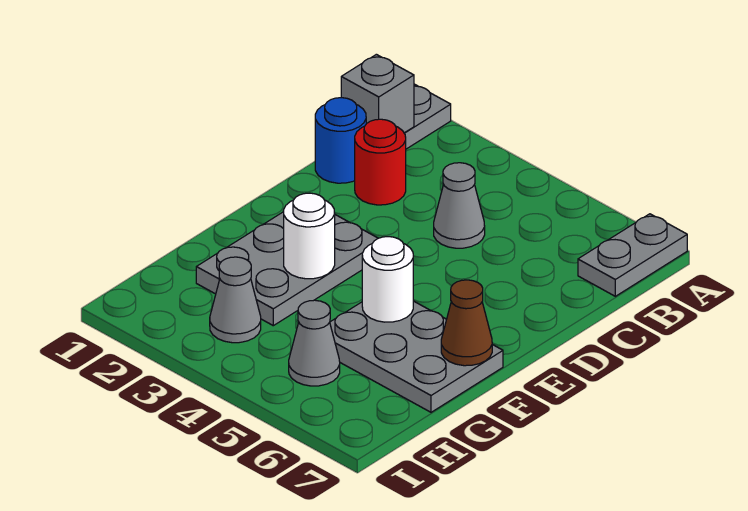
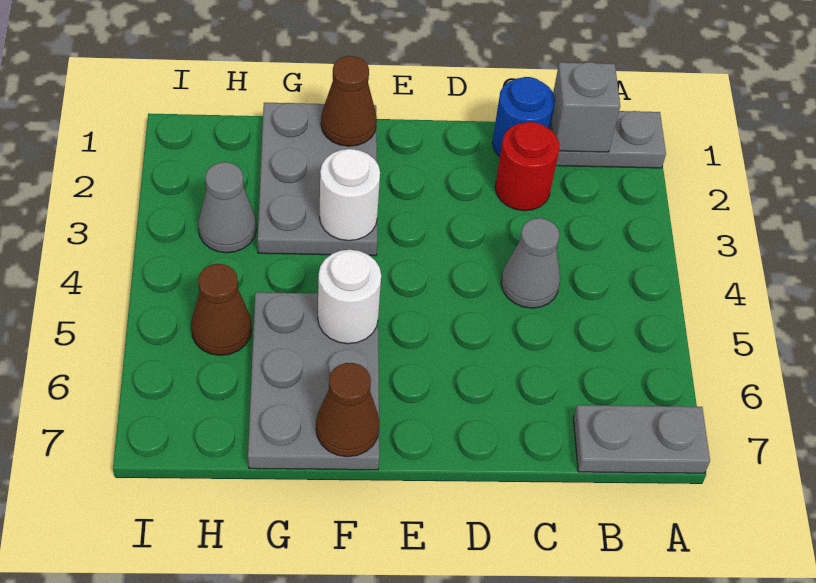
grey plate E2:G3 level 1 -> grey plate F1:G3 level 1
none -> brown cone F1 level 2
grey cone H5 level 1 -> brown cone H5 level 1

